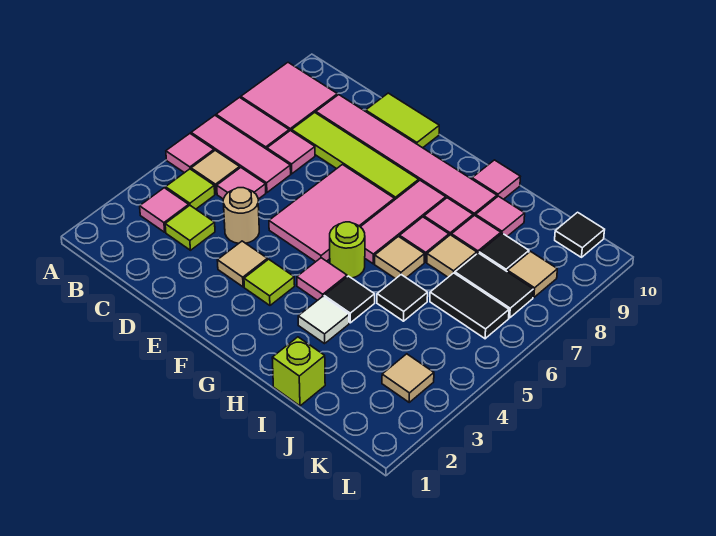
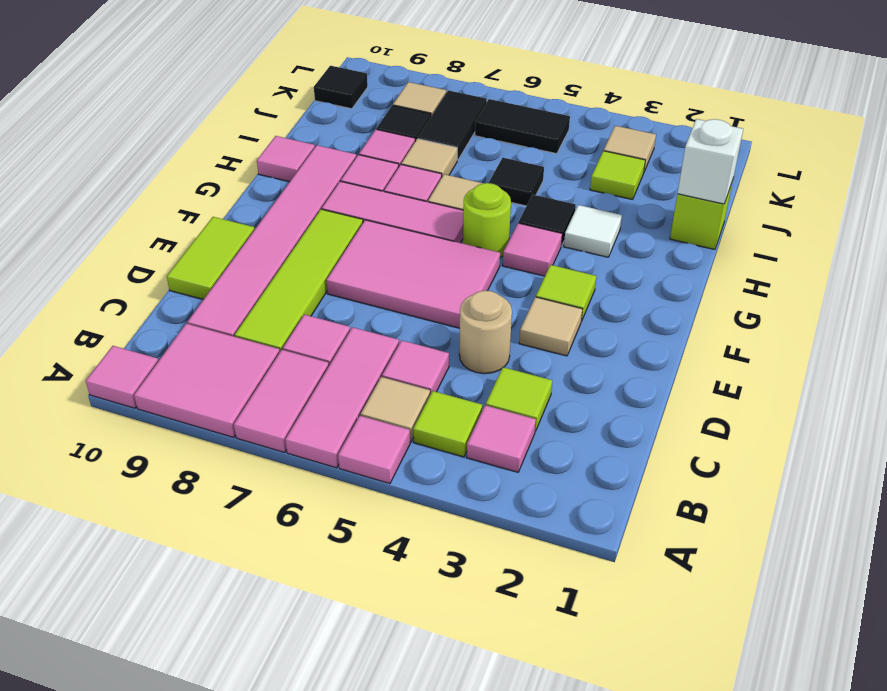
none -> white brick I1 level 2
pink tile I9 level 1 -> pink tile A10 level 1
none -> lime tile J3 level 1
black tile J6:K6 level 1 -> black tile K5:K6 level 1

